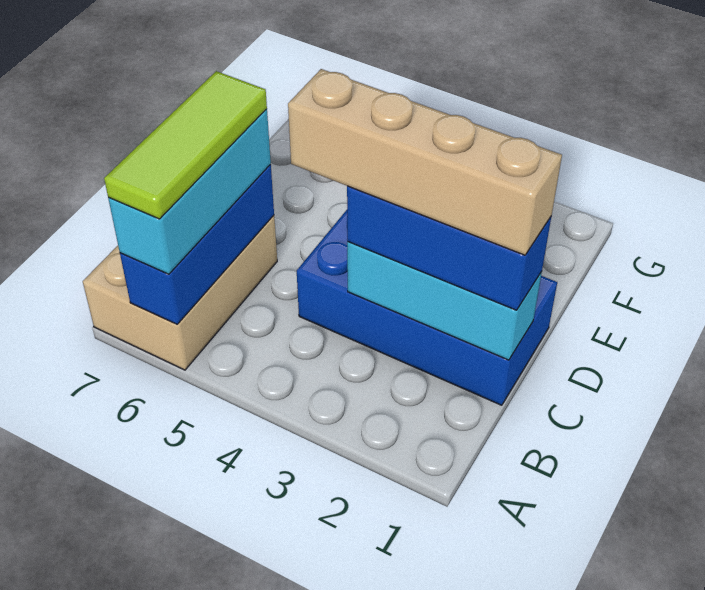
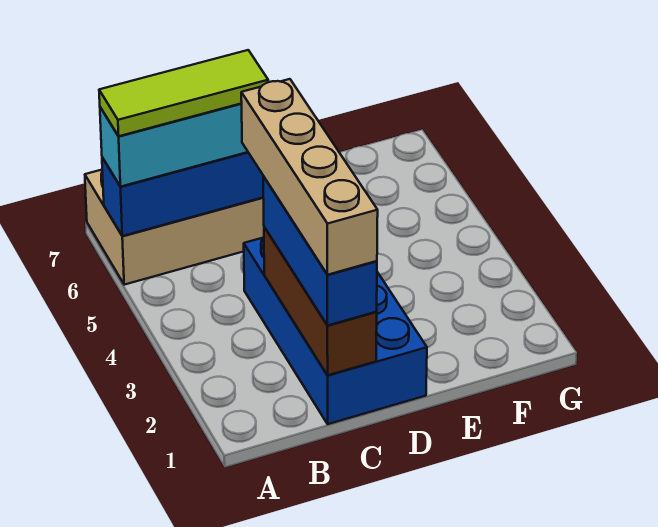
cyan brick C1:C3 level 2 -> brown brick C1:C3 level 2

